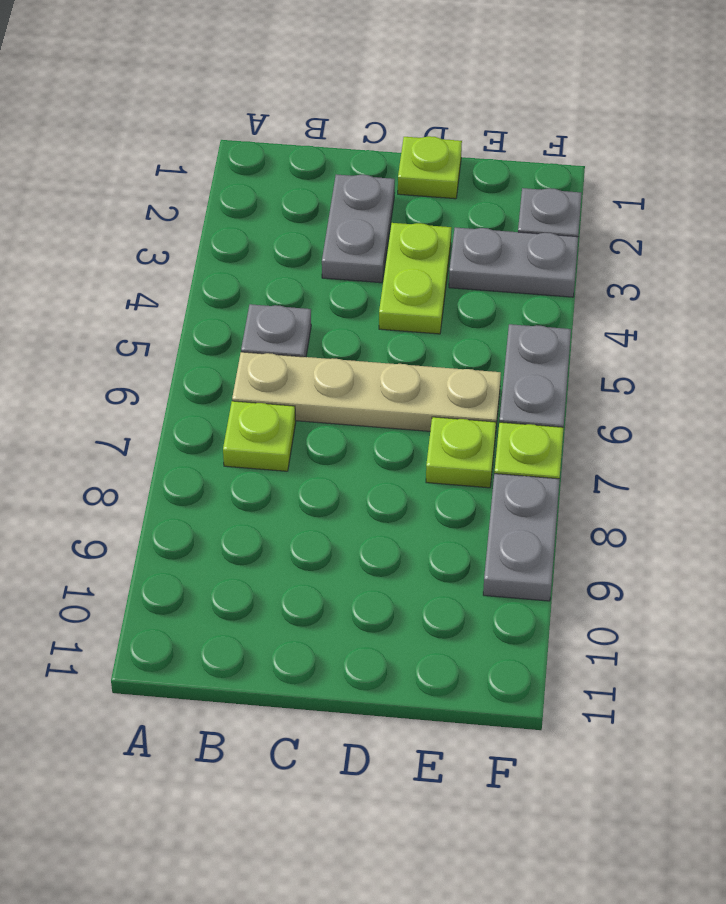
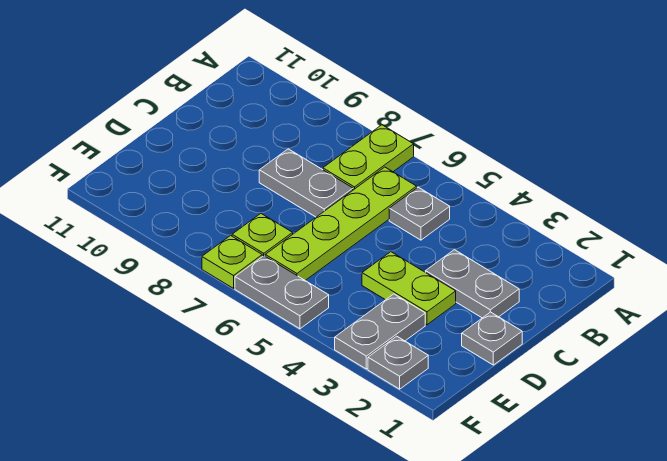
tan plate B6:E6 level 1 -> lime plate B6:E6 level 1
lime plate B7 level 1 -> lime plate A7:B7 level 1
lime plate D1 level 1 -> grey plate D1 level 1
grey plate F8:F9 level 1 -> grey plate C7:C8 level 1

